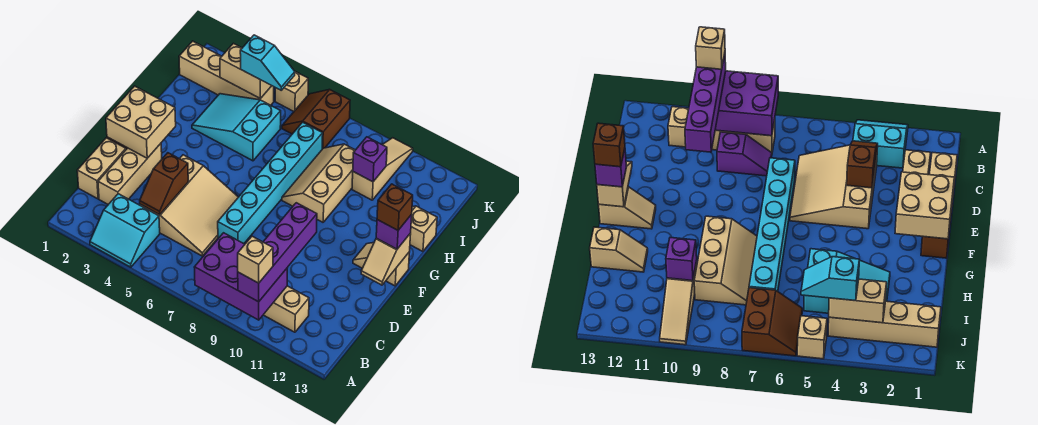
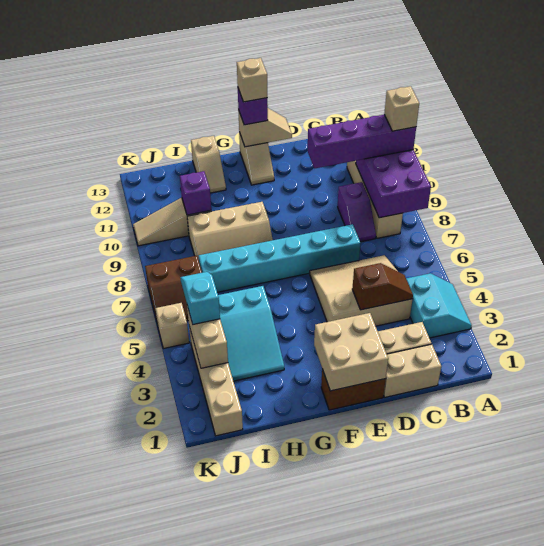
brown brick F13 level 4 -> tan brick F13 level 4

